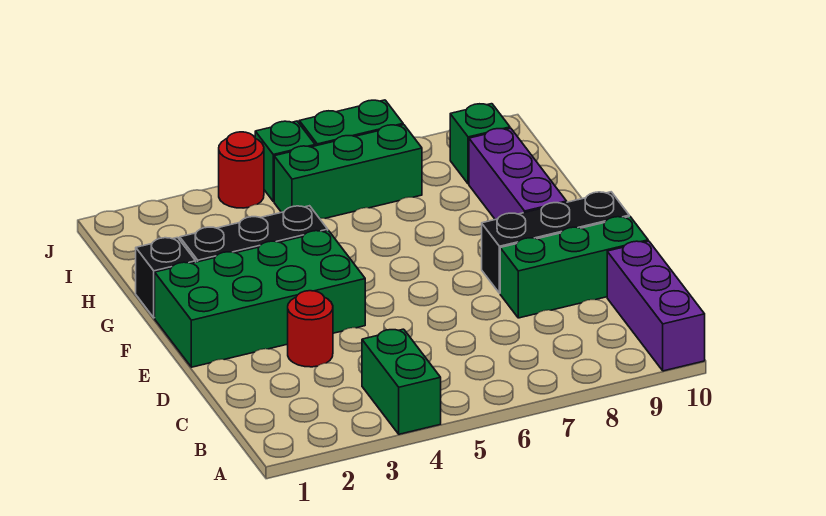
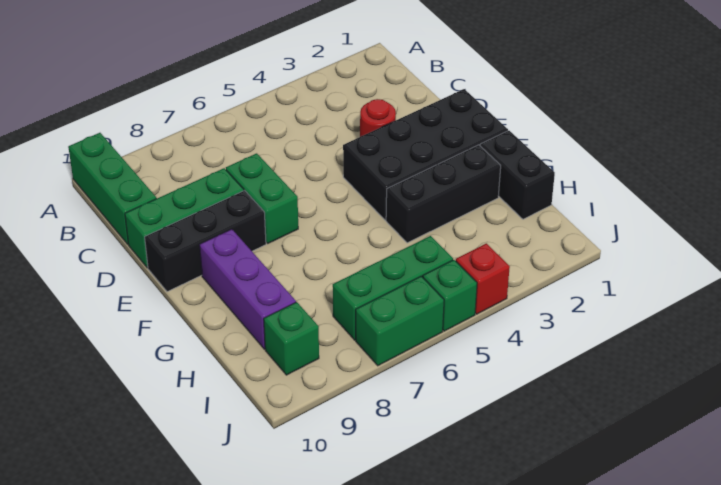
green brick A4:B4 level 1 -> green brick D7:E7 level 1
purple brick A10:C10 level 1 -> green brick A10:C10 level 1
green brick E1:F4 level 1 -> black brick E1:F4 level 1
black brick G1 level 1 -> black brick G1:H1 level 1
red round brick J4 level 1 -> red brick J4 level 1

